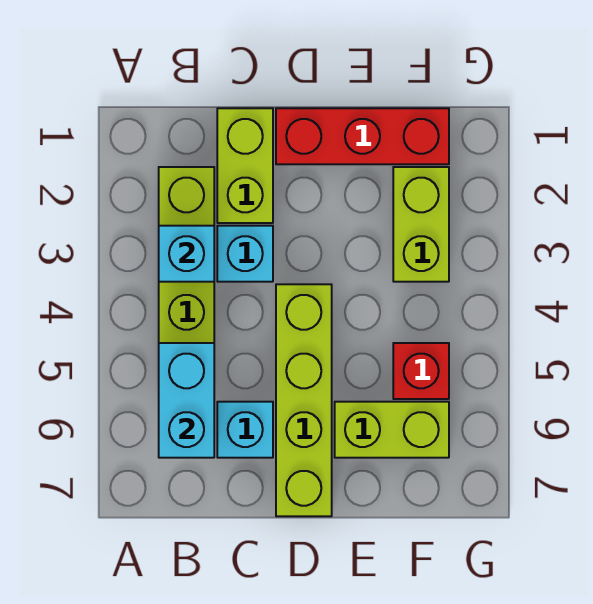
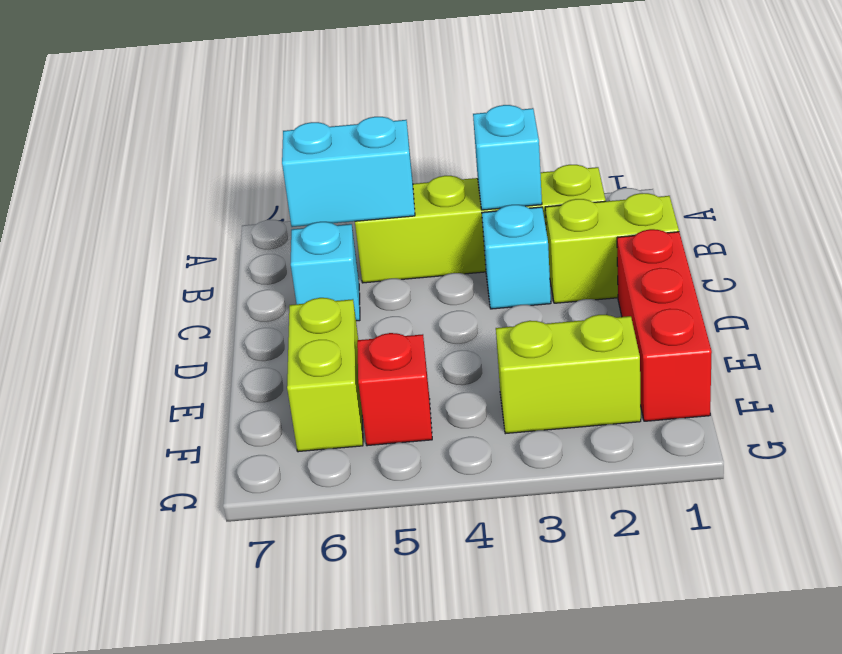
lime brick D4:D7 level 1 -> none

